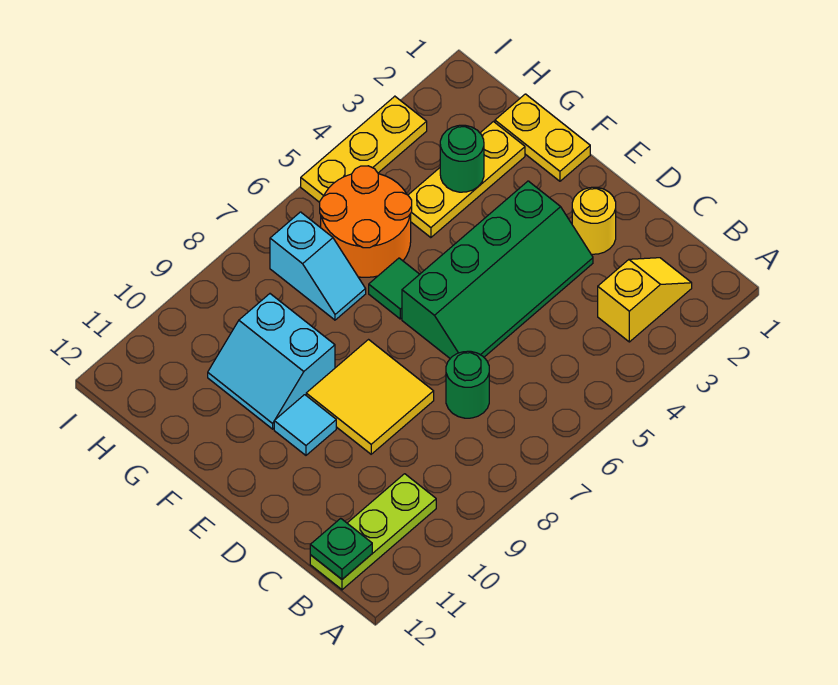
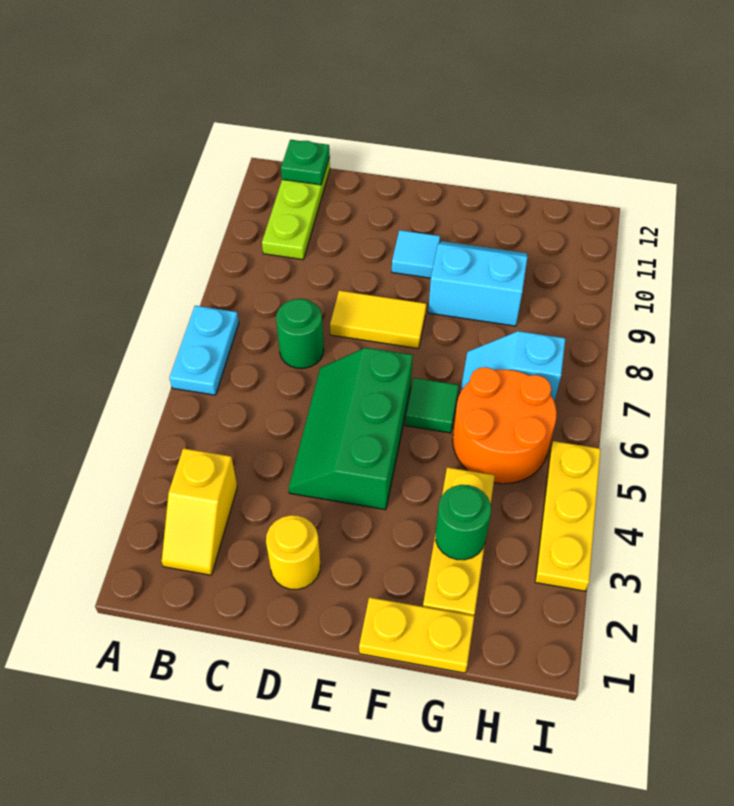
none -> cyan plate A6:A7 level 1
green slope D3:E6 level 1 top E -> green slope D4:E6 level 1 top E
yellow tile D8:E9 level 1 -> yellow tile D8:E8 level 1

